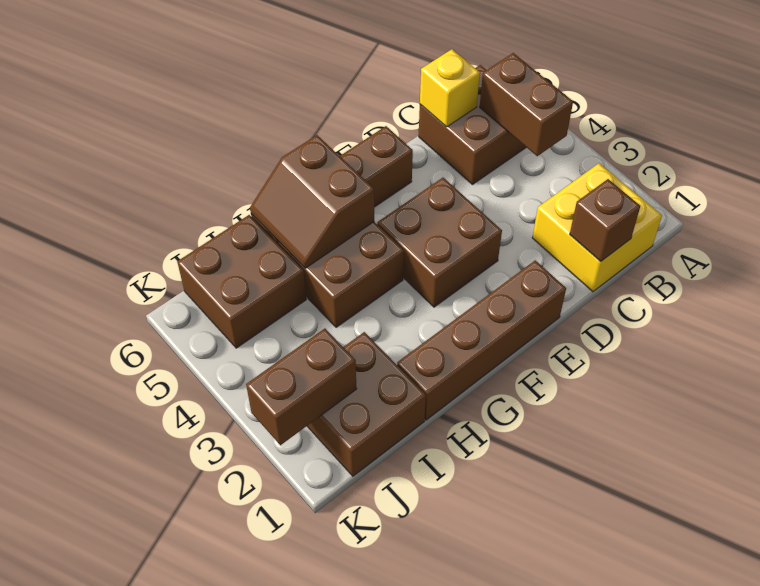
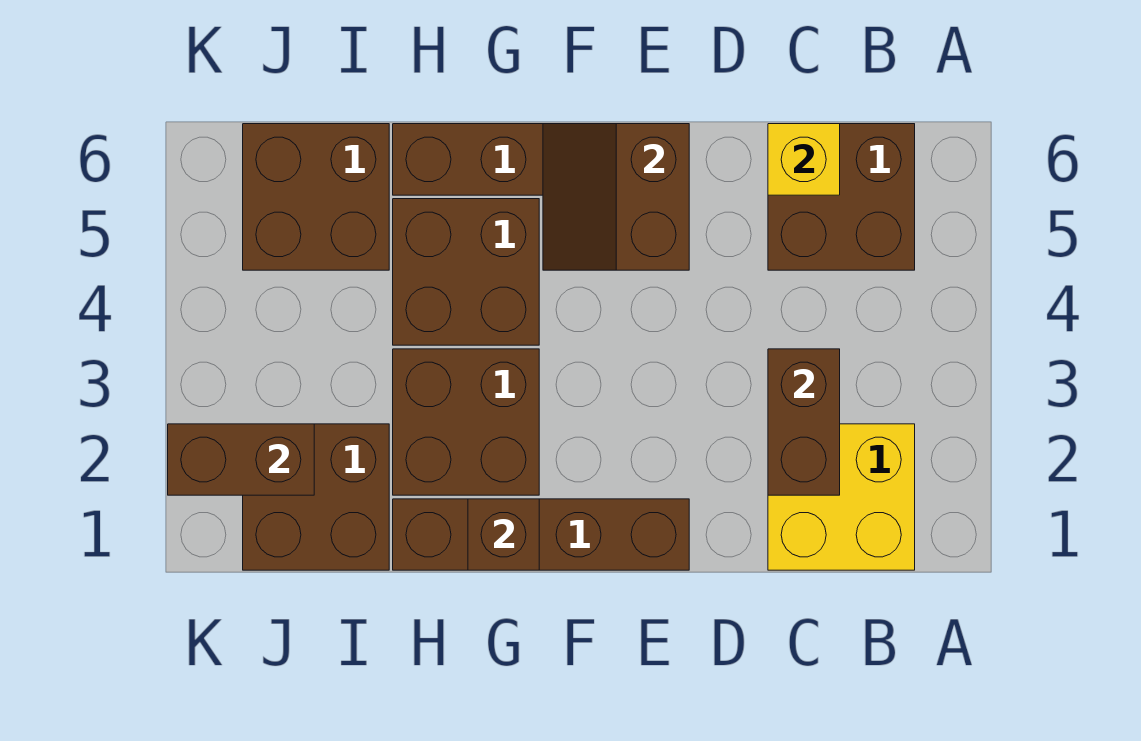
brown brick B4:B5 level 2 -> brown brick C2:C3 level 2
brown brick C1 level 2 -> brown brick G1 level 2
brown brick E3:F4 level 1 -> brown brick G2:H3 level 1
brown slope G5:H6 level 2 top G -> brown slope E5:F6 level 2 top E

